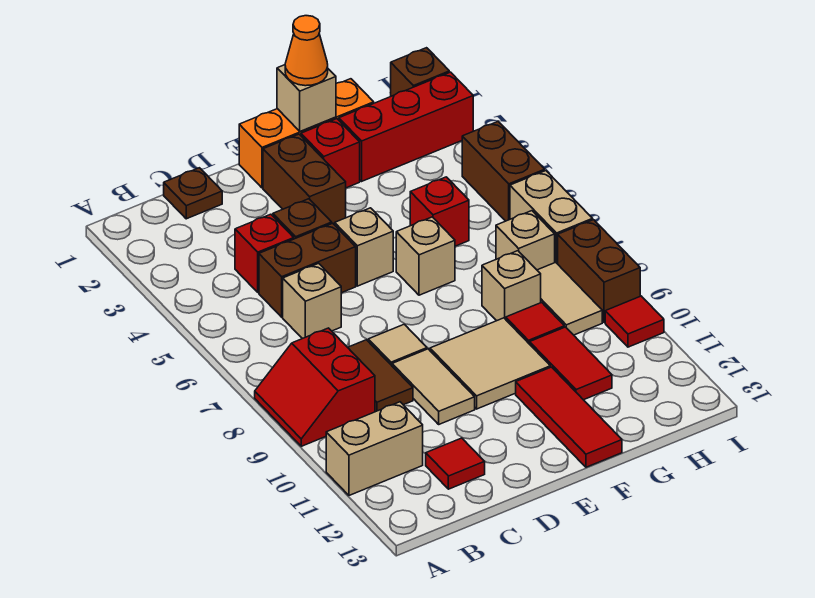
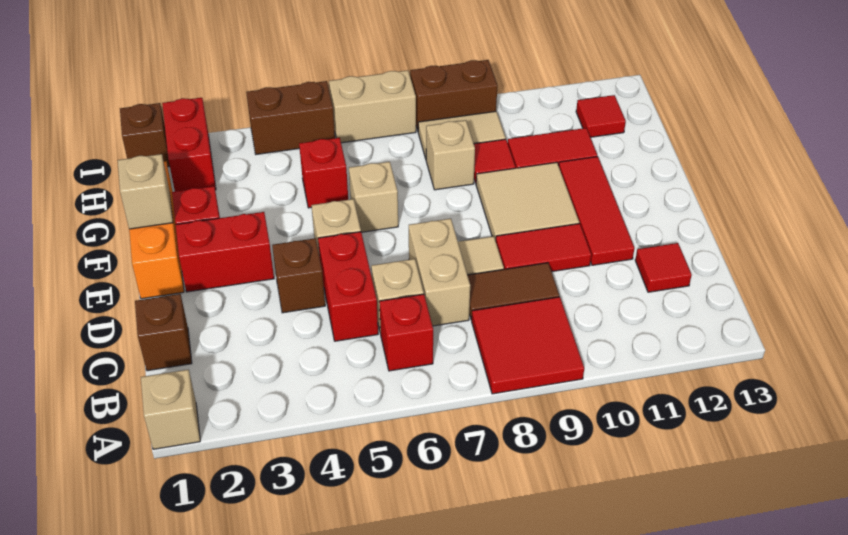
red slope A8:B9 level 1 top B -> red tile A8:B9 level 1
tan brick A11:B11 level 1 -> tan brick C7:D7 level 1
brown plate C1 level 1 -> brown brick C1 level 1
red brick C4 level 1 -> red brick B6 level 1
brown brick C5:D5 level 1 -> red brick C5:D5 level 1
tan tile D9:D10 level 1 -> red tile D9:D10 level 1
brown brick E2:E3 level 1 -> red brick E2:E3 level 1
orange cone F1 level 3 -> none
red tile F11:F13 level 1 -> red tile D11:F11 level 1
red brick G2:I2 level 1 -> red brick H2:I2 level 1
tan brick H7 level 1 -> tan brick A1 level 1
red tile I10 level 1 -> red tile H12 level 1

